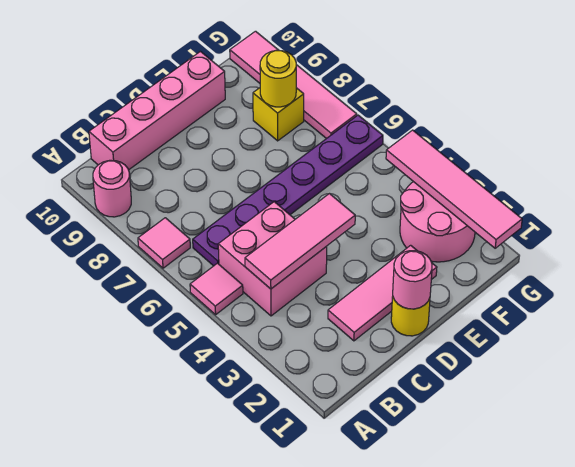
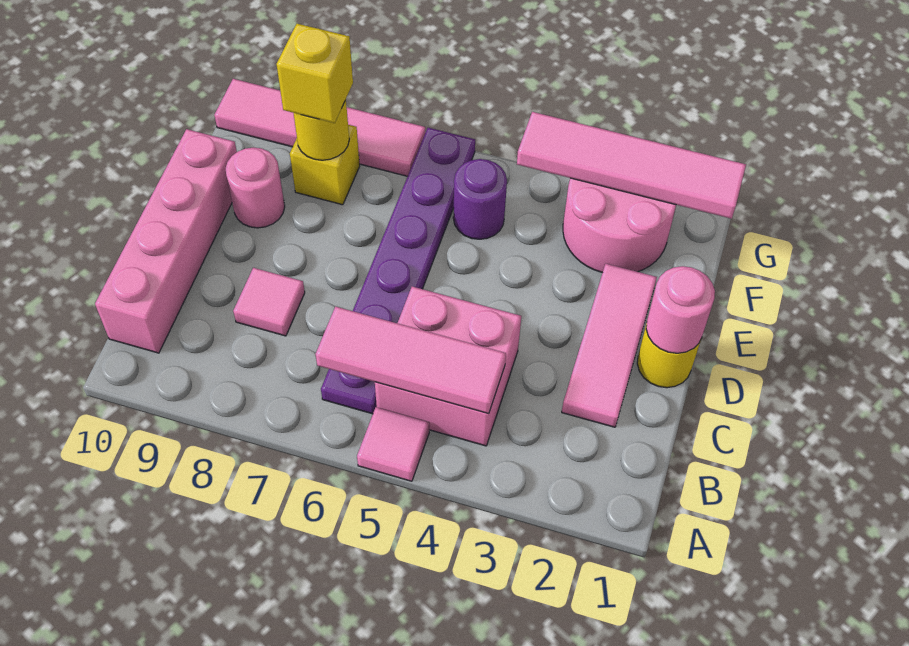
pink tile A7 level 1 -> pink tile C8 level 1
pink round brick A9 level 1 -> pink round brick E9 level 1
pink tile B4:D4 level 2 -> pink tile B4:B6 level 2
none -> purple round brick F5 level 1
none -> yellow brick F8 level 3

